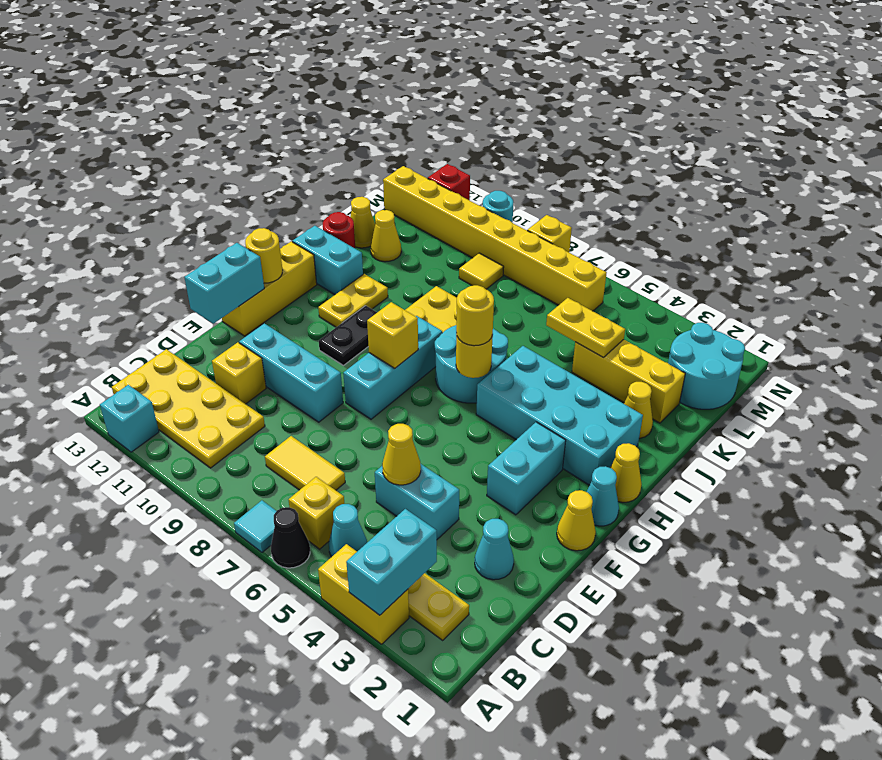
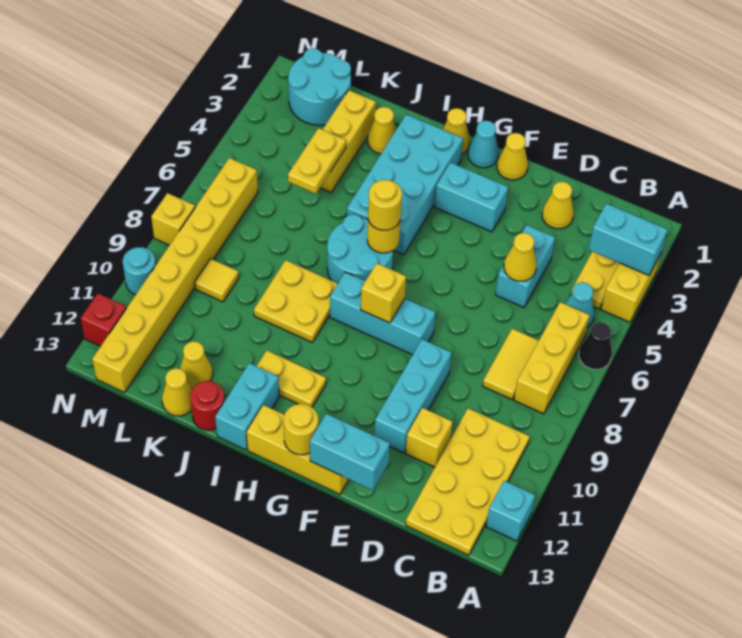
cyan tile A7 level 1 -> none
yellow brick B6 level 1 -> yellow brick B6:B8 level 1
cyan cone D2 level 1 -> yellow cone D2 level 1
black plate G10:H10 level 1 -> none

